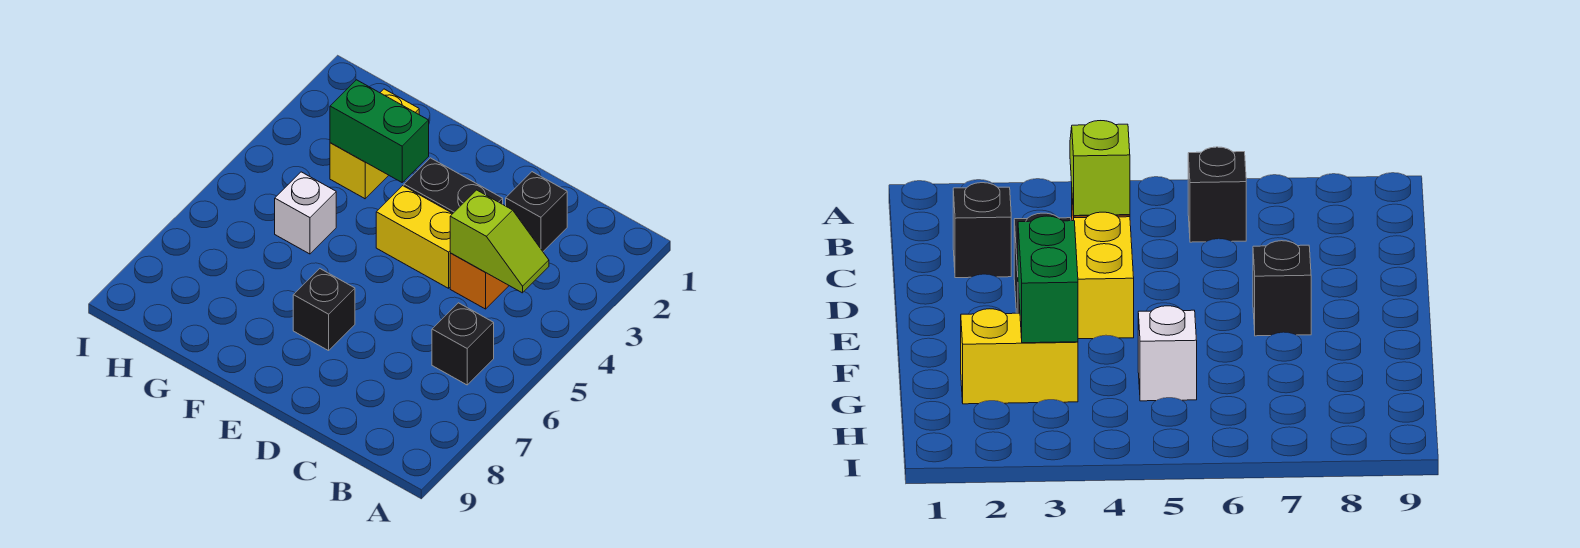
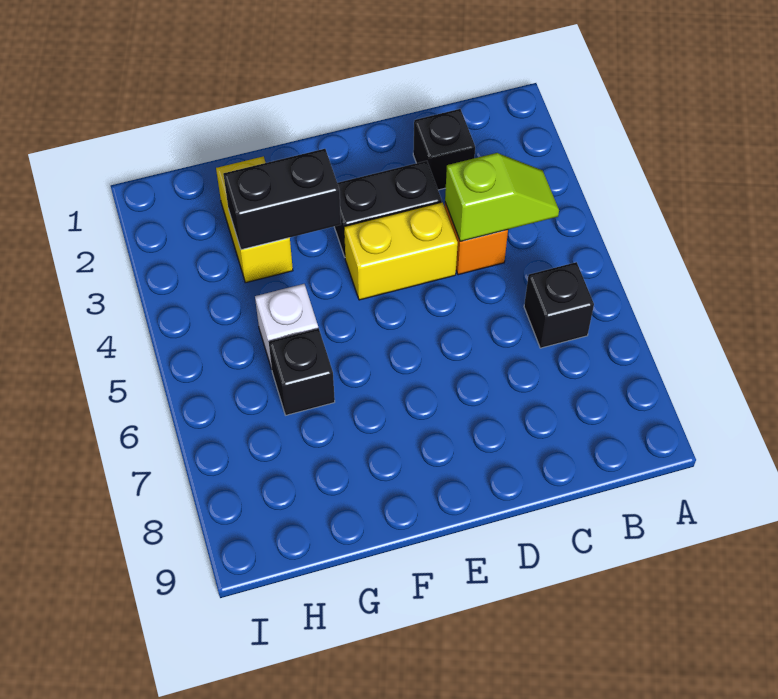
black brick E7 level 1 -> black brick G6 level 1
green brick F3:G3 level 2 -> black brick F3:G3 level 2

